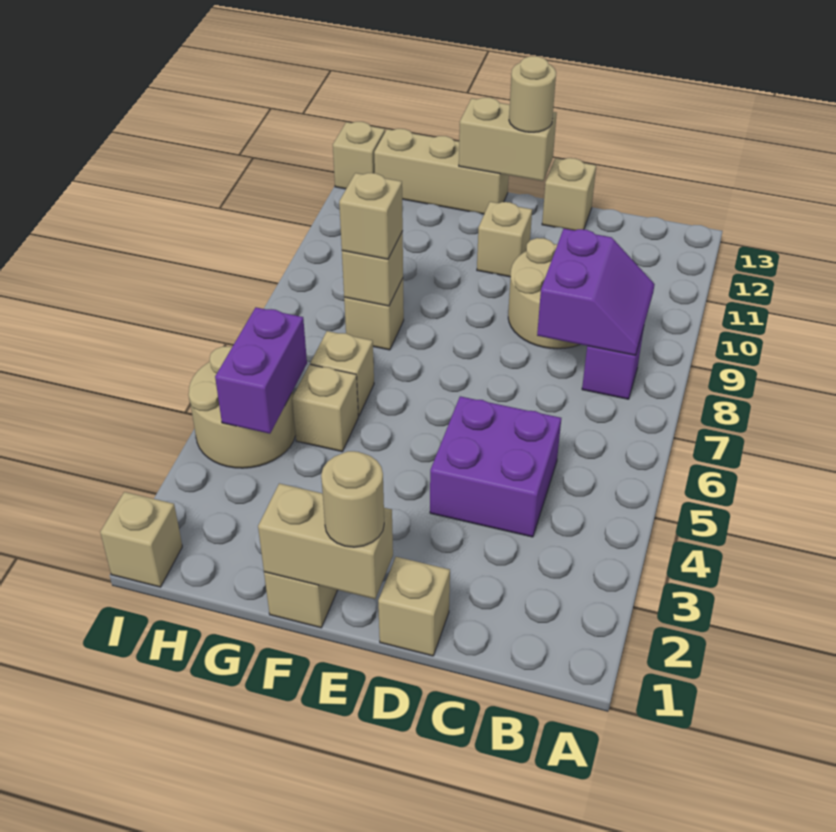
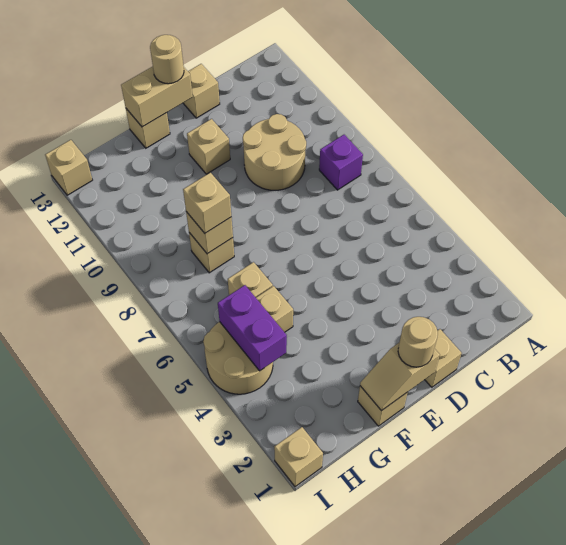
purple slope B8:C9 level 2 top C -> none
purple brick C4:D5 level 1 -> none
tan brick E1:F1 level 2 -> tan slope E1:F1 level 2 top E
tan brick F13:H13 level 1 -> tan brick F13 level 1

